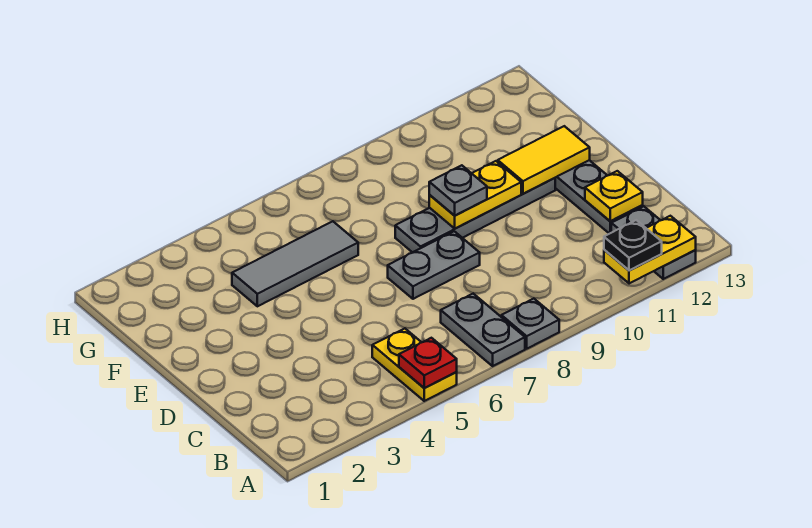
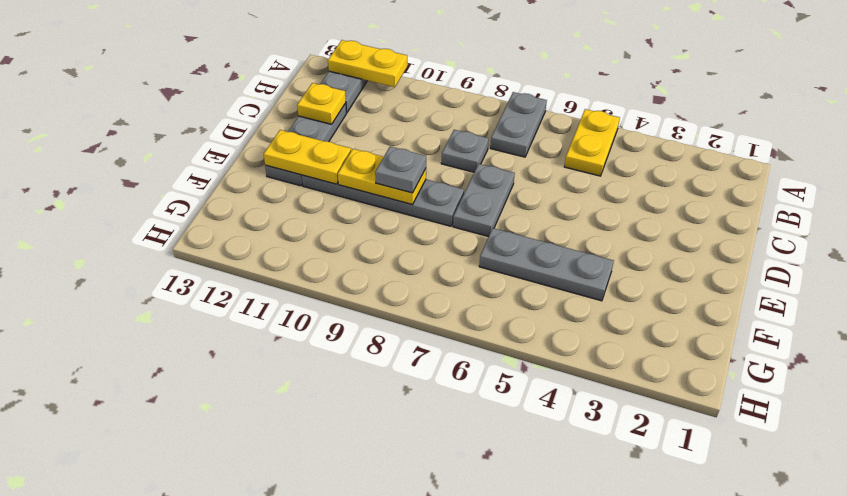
red plate A5 level 2 -> none
grey plate A8 level 1 -> grey plate C8 level 1
black plate A11 level 3 -> none
grey plate D7:D8 level 1 -> grey plate D7:E7 level 1
yellow tile E11:E12 level 2 -> yellow plate E11:E12 level 2
grey tile F4:F6 level 1 -> grey plate F4:F6 level 1

